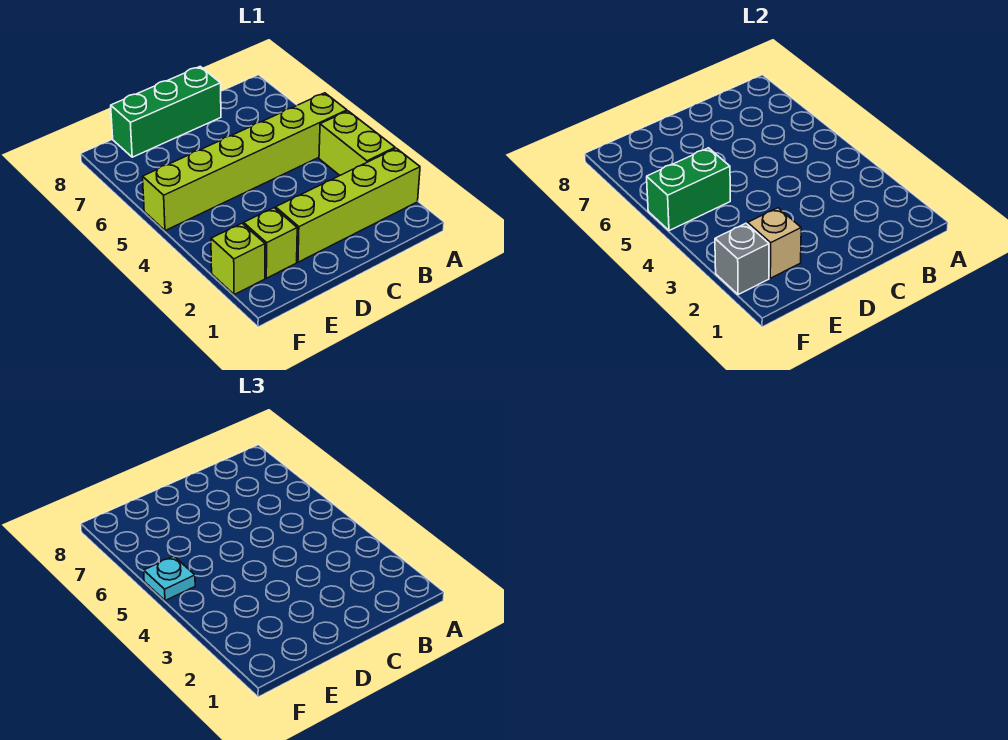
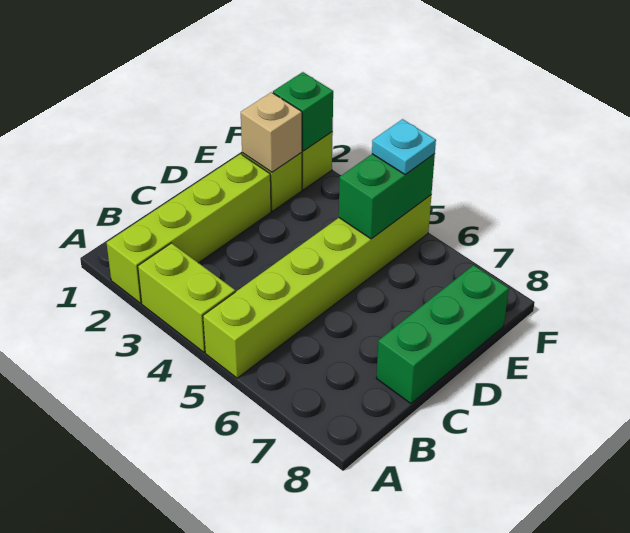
grey brick F2 level 2 -> green brick F2 level 2

